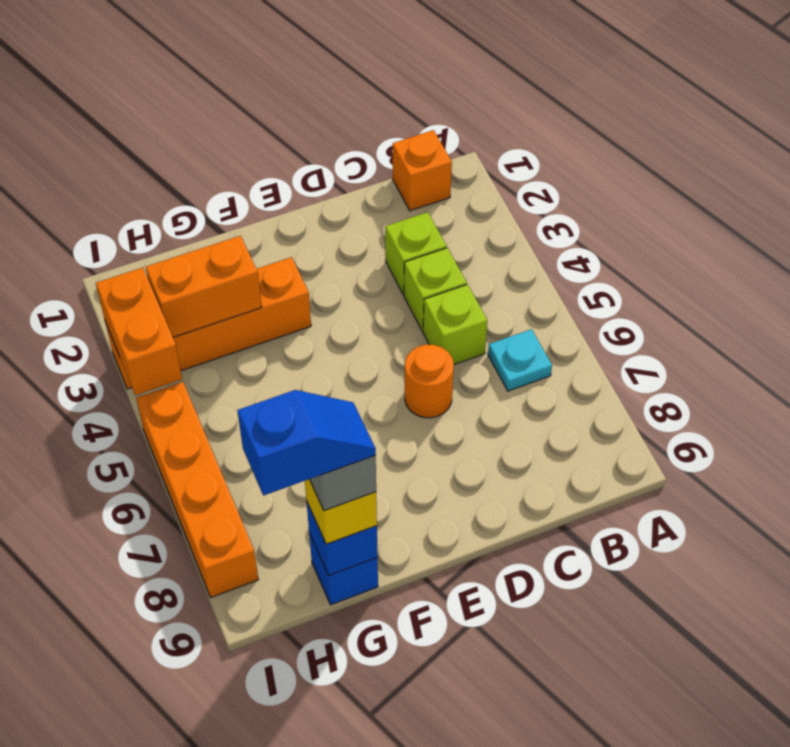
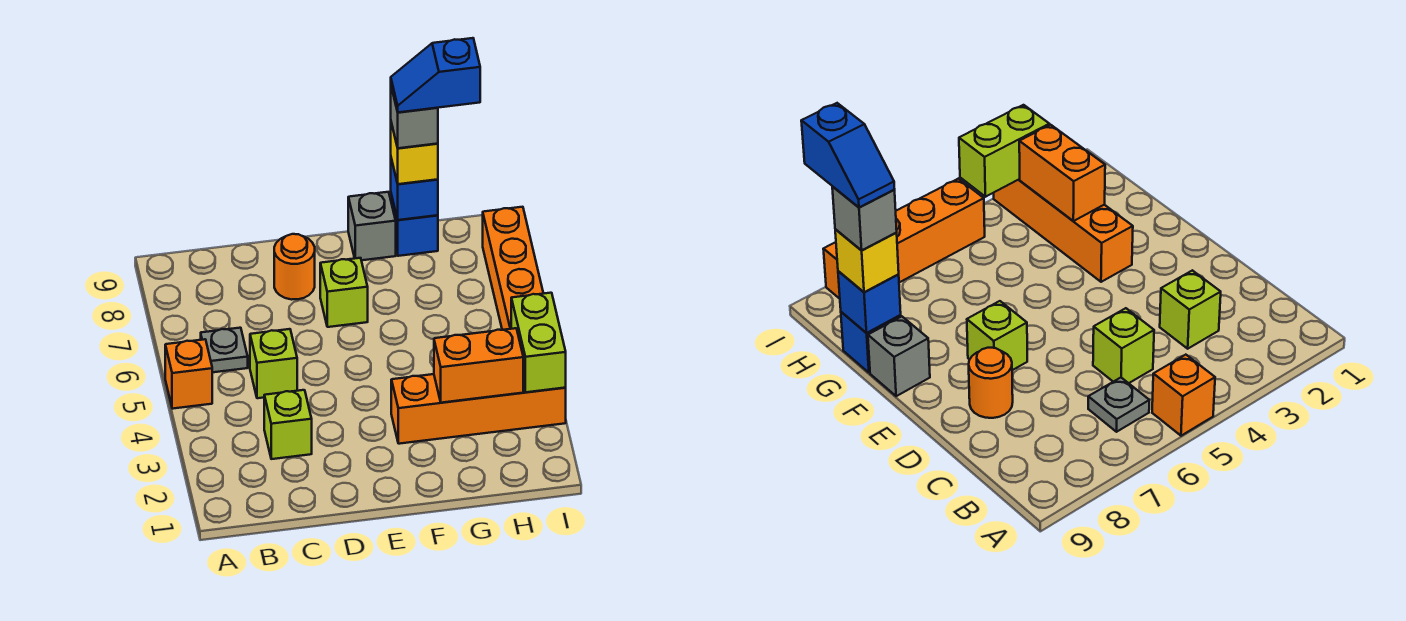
orange brick B1 level 1 -> orange brick A5 level 1
cyan plate B6 level 1 -> grey plate B6 level 1
lime brick C4 level 1 -> lime brick E7 level 1
orange round brick D6 level 1 -> orange round brick D8 level 1
none -> grey brick F9 level 1
orange brick I3:I4 level 2 -> lime brick I3:I4 level 2

